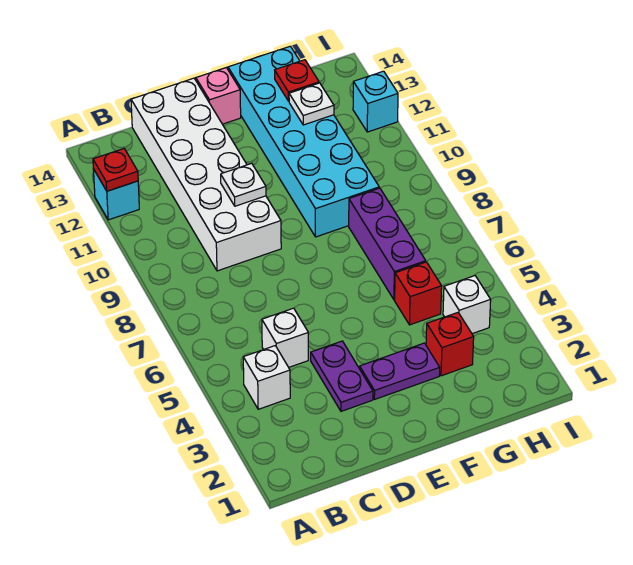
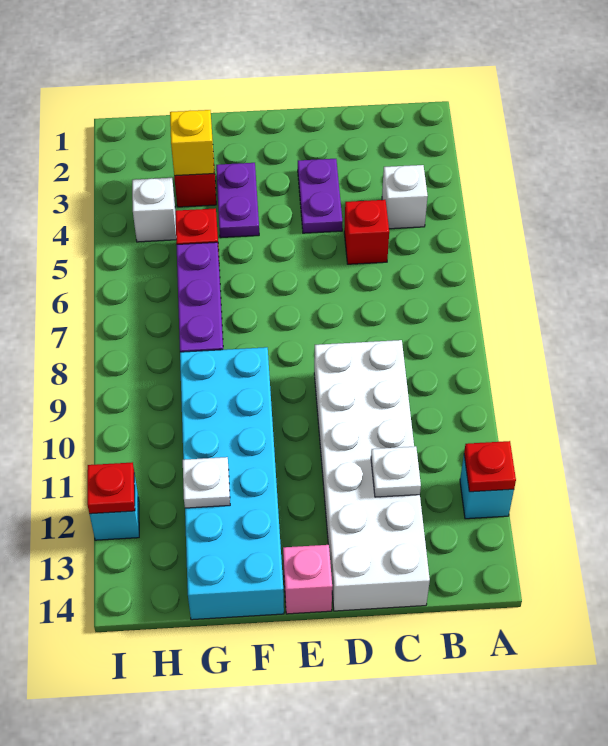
white brick C5 level 1 -> red brick C5 level 1
white plate D10 level 2 -> white plate C12 level 2
purple plate E3:F3 level 1 -> purple plate F3:F4 level 1
none -> yellow brick G3 level 2
red plate G13 level 2 -> red plate I12 level 2

